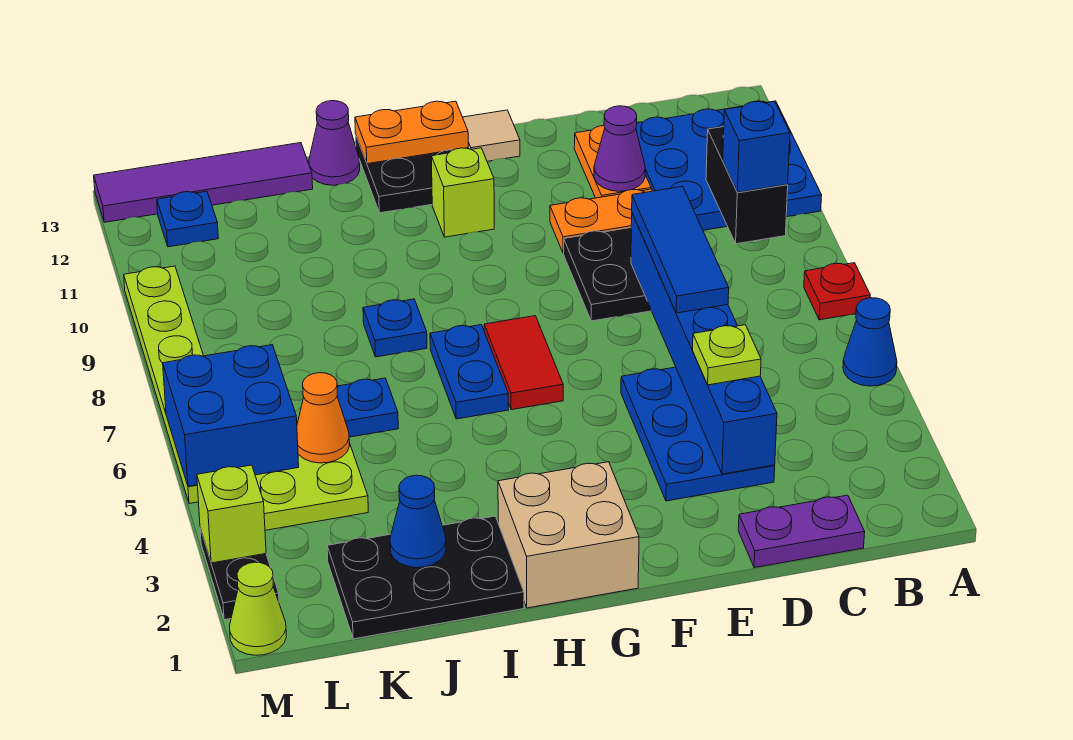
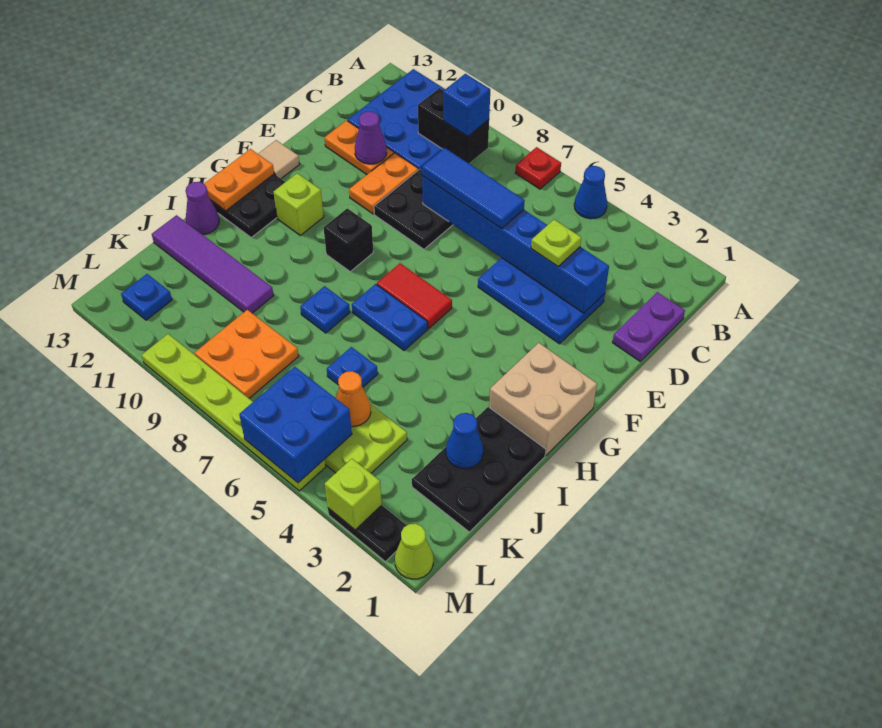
none -> black brick G9 level 1
purple tile J13:M13 level 1 -> purple tile J10:J13 level 1
none -> orange plate K8:L9 level 1

